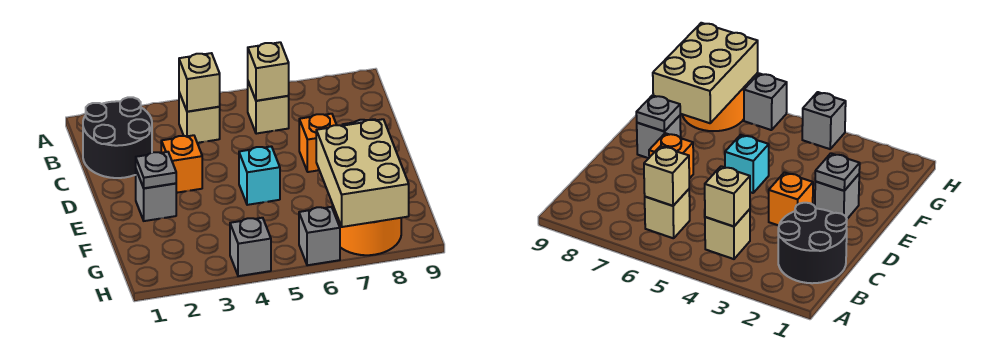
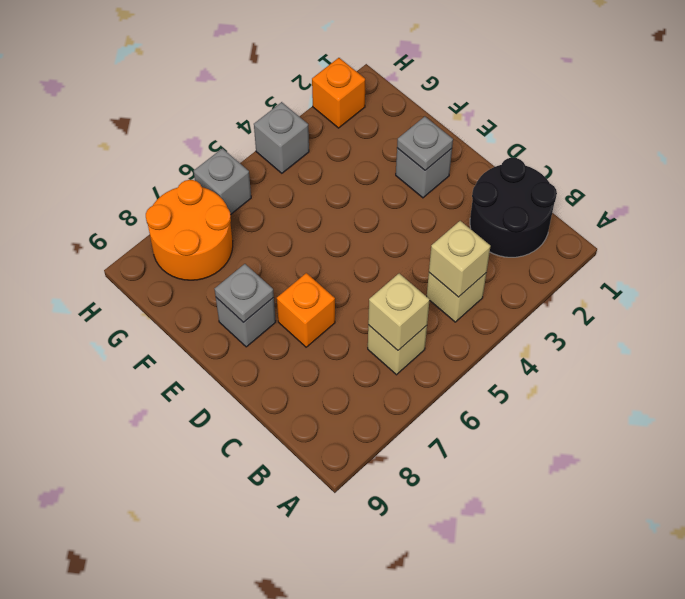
orange brick D3 level 1 -> orange brick H2 level 1
cyan brick E5 level 1 -> none
tan brick F7:H8 level 2 -> none

